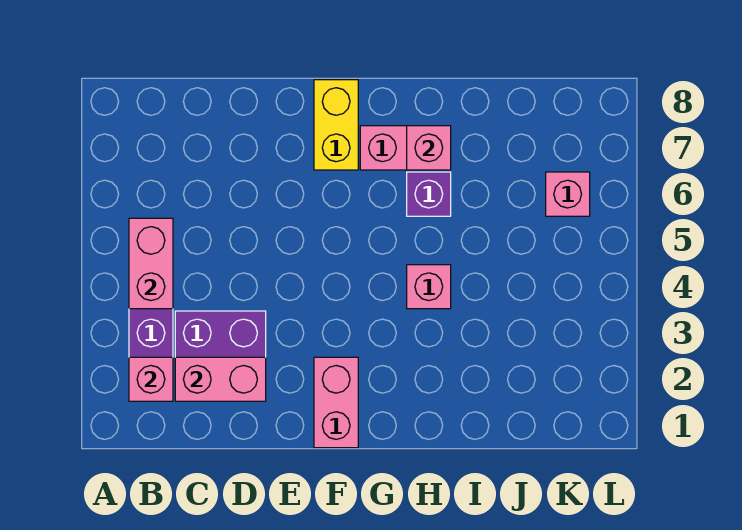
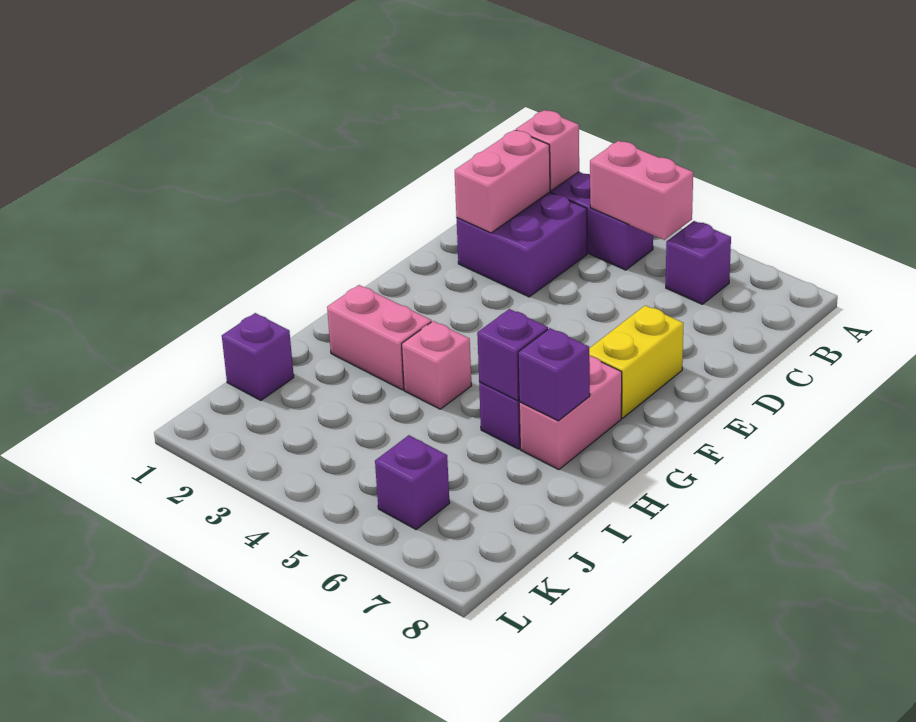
none -> purple brick B6 level 1
pink brick F1:F2 level 1 -> pink brick H2:H3 level 1
yellow brick F7:F8 level 1 -> yellow brick E7:F7 level 1
none -> purple brick H6 level 2
pink brick H7 level 2 -> purple brick H7 level 2
none -> purple brick J1 level 1
pink brick K6 level 1 -> purple brick K6 level 1

